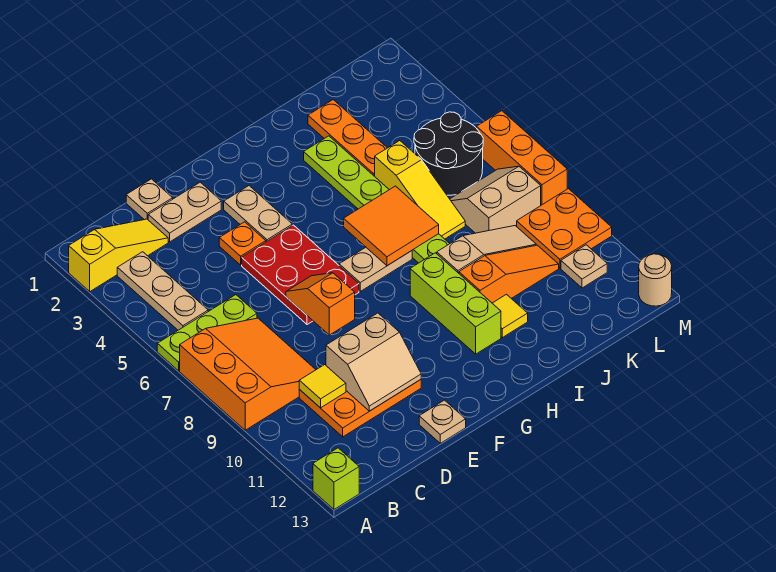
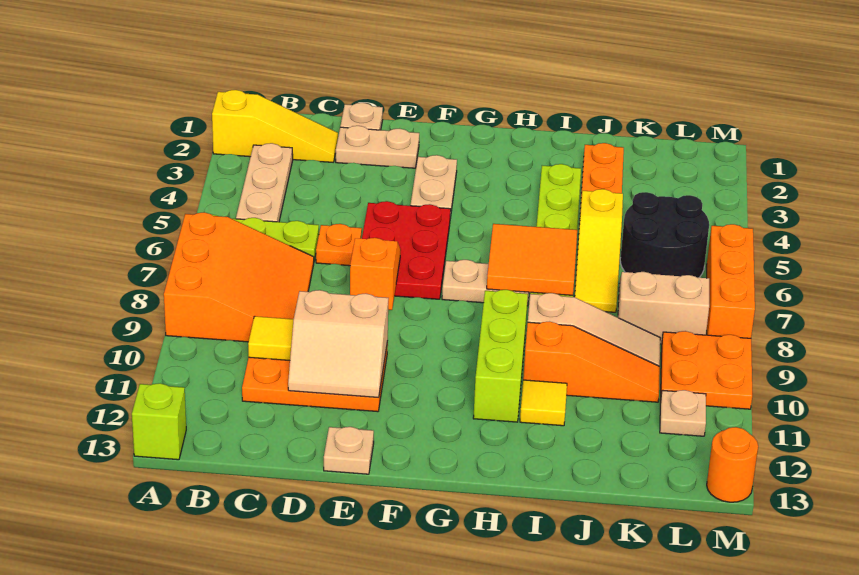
orange plate E4 level 1 -> orange plate D6 level 1
tan round brick M13 level 1 -> orange round brick M13 level 1

